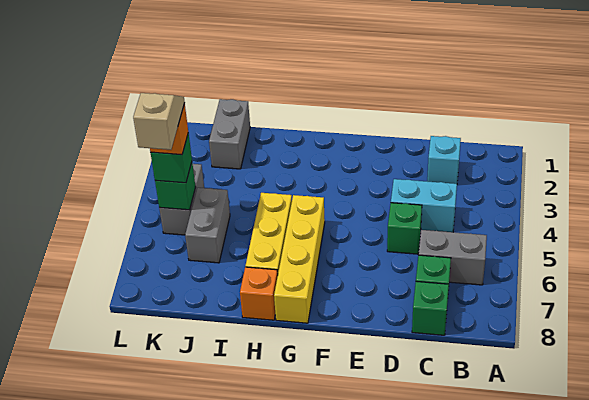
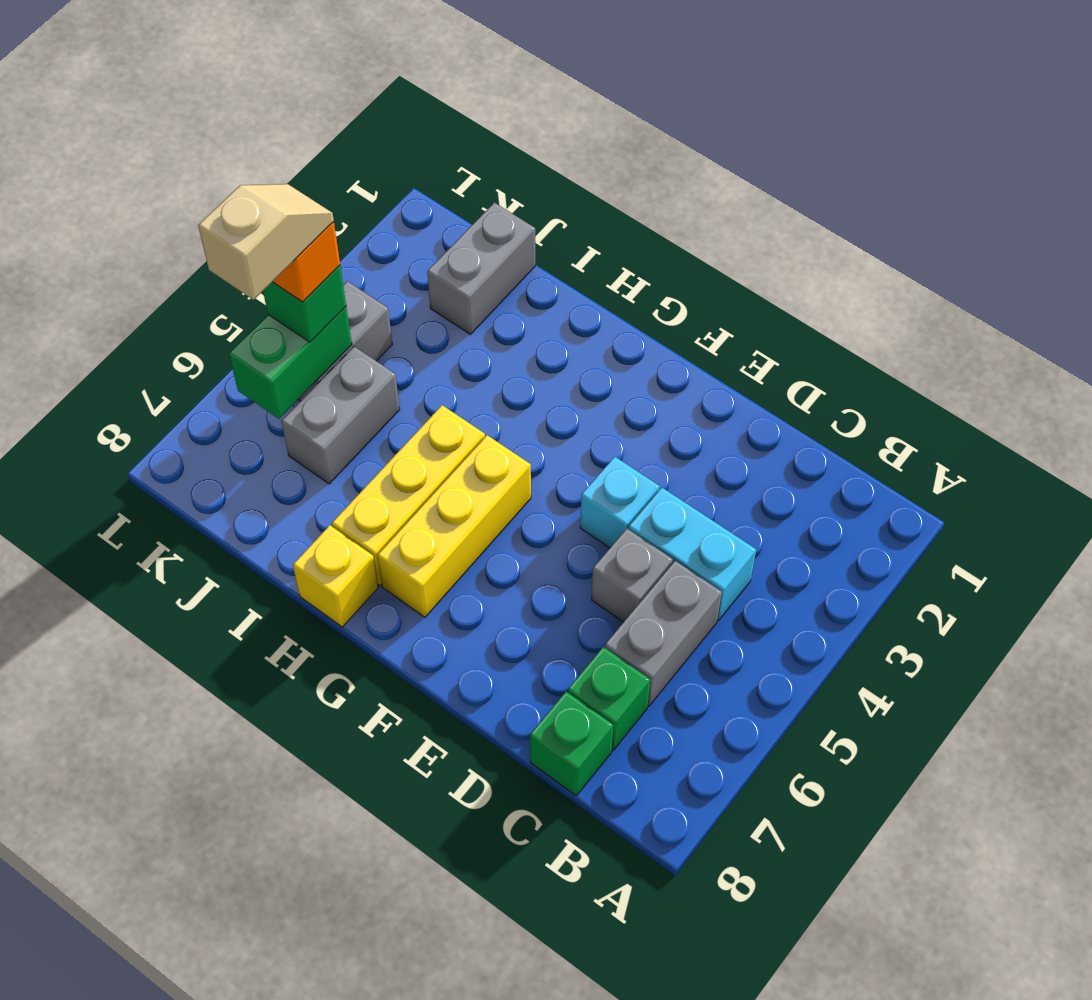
grey brick B6:C6 level 1 -> grey brick C5:C6 level 1
cyan brick C2 level 1 -> cyan brick E4 level 1
green brick D5 level 1 -> grey brick D5 level 1
yellow brick G5:G8 level 1 -> yellow brick G5:G7 level 1
orange brick H8 level 1 -> yellow brick H8 level 1
green brick K5 level 2 -> green brick K5:K6 level 2

